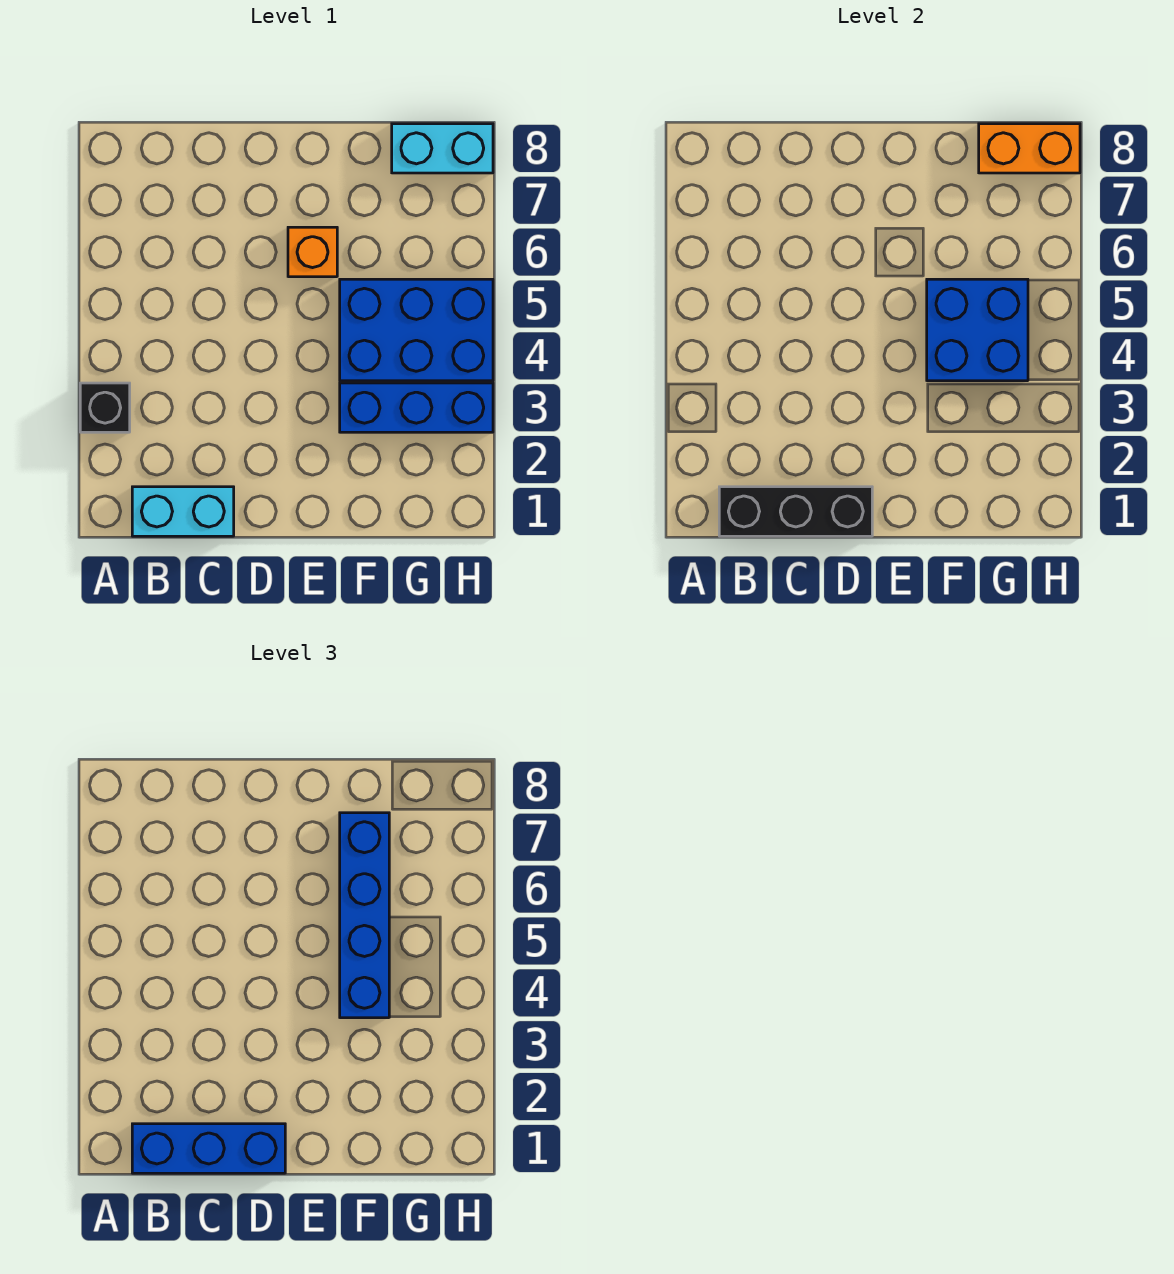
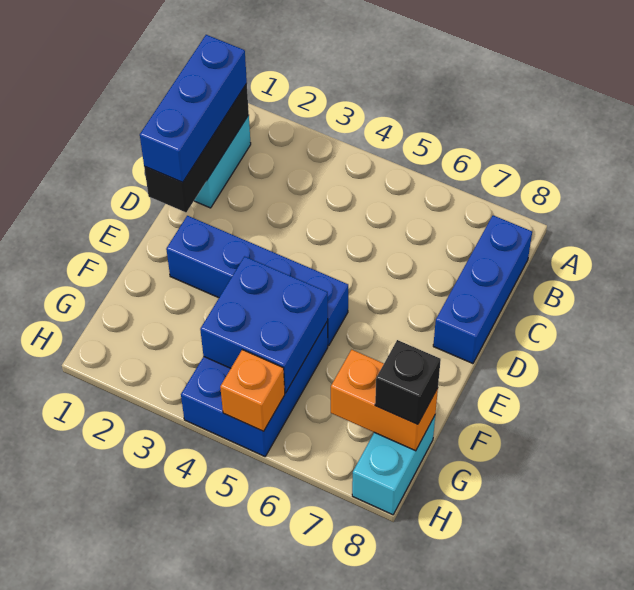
black brick A3 level 1 -> black brick G8 level 3
orange brick E6 level 1 -> orange brick H5 level 2
blue brick F3:H3 level 1 -> blue brick B8:D8 level 1
blue brick F4:F7 level 3 -> blue brick E2:E5 level 1
orange brick G8:H8 level 2 -> orange brick G7:G8 level 2

